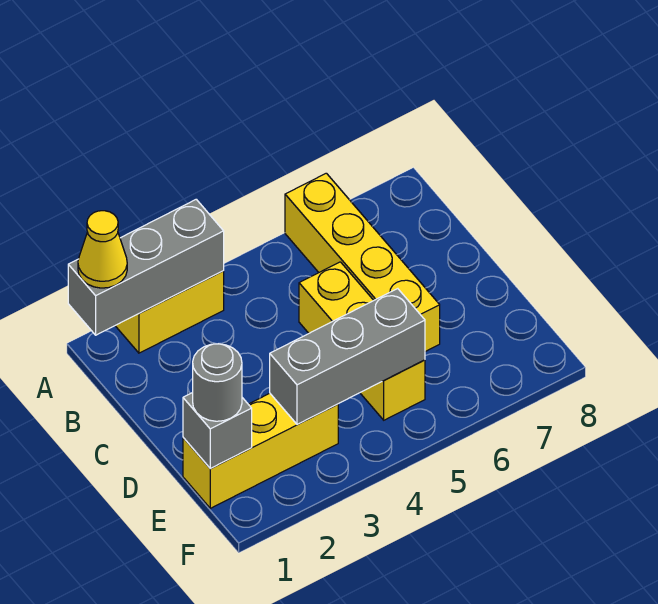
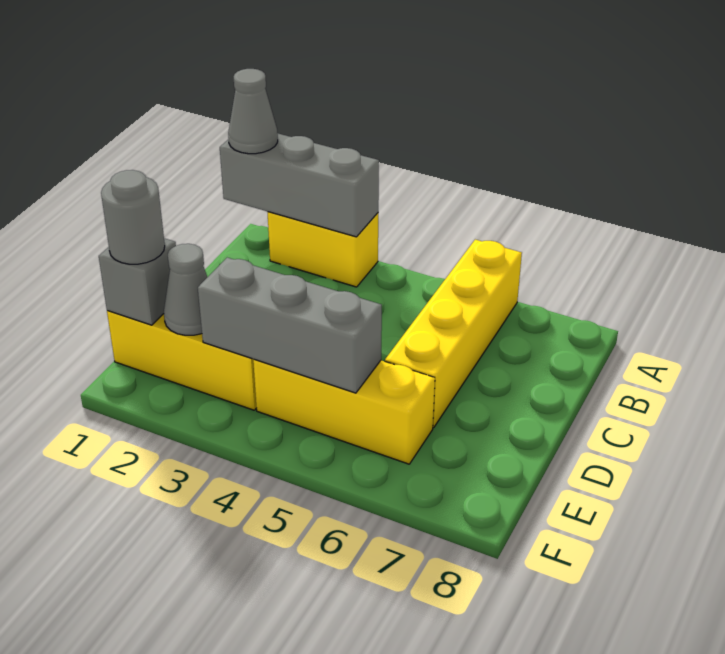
yellow cone A1 level 3 -> grey cone A1 level 3
yellow brick C5:E5 level 1 -> yellow brick E4:E6 level 1
none -> grey cone E2 level 2

